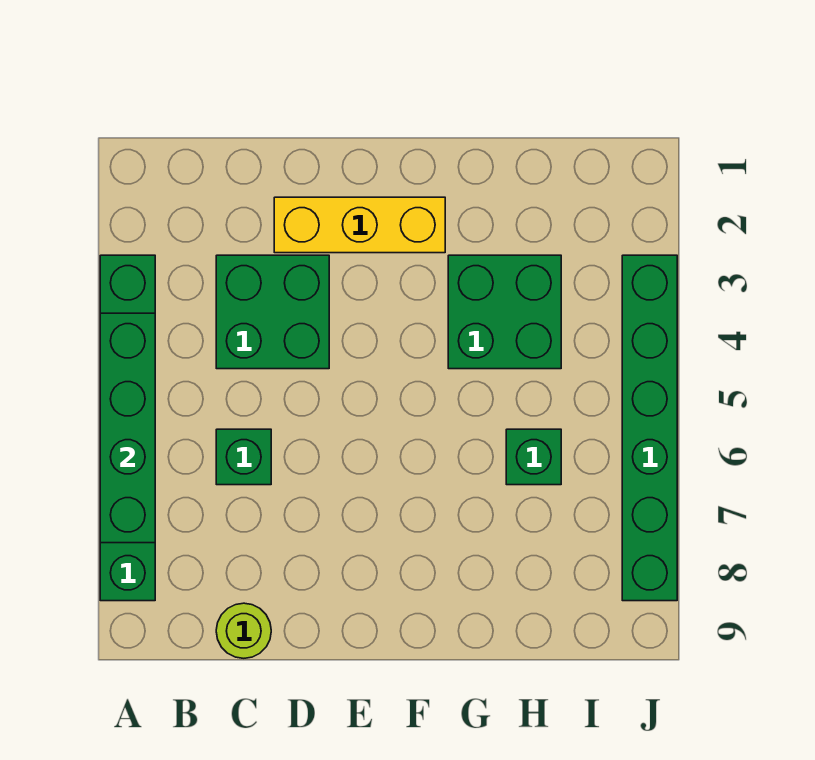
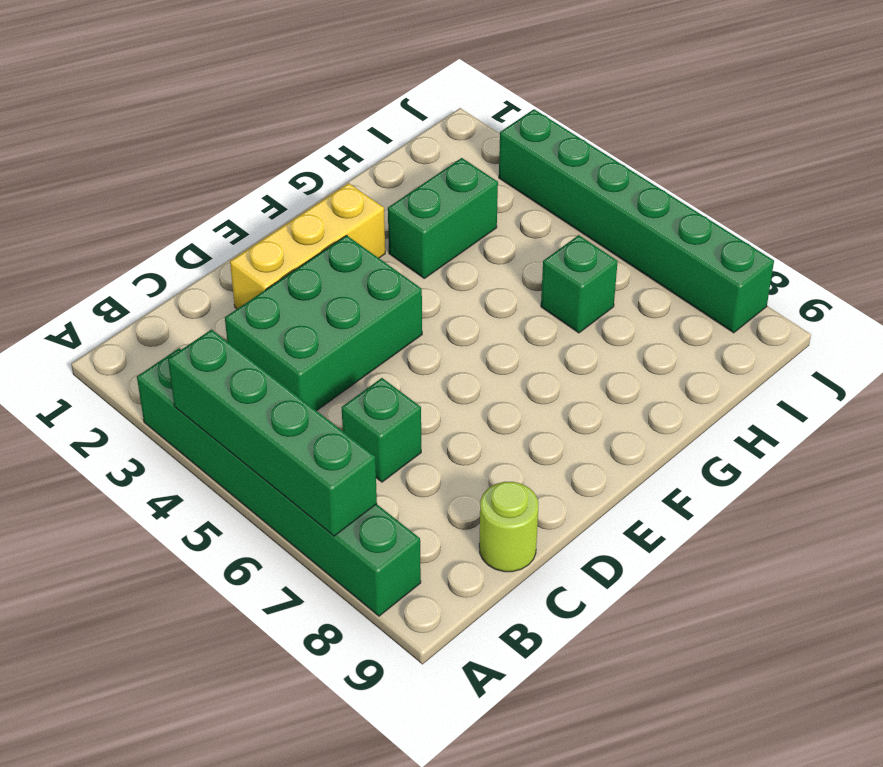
green brick C3:D4 level 1 -> green brick C3:E4 level 1
green brick G3:H4 level 1 -> green brick G3:H3 level 1

